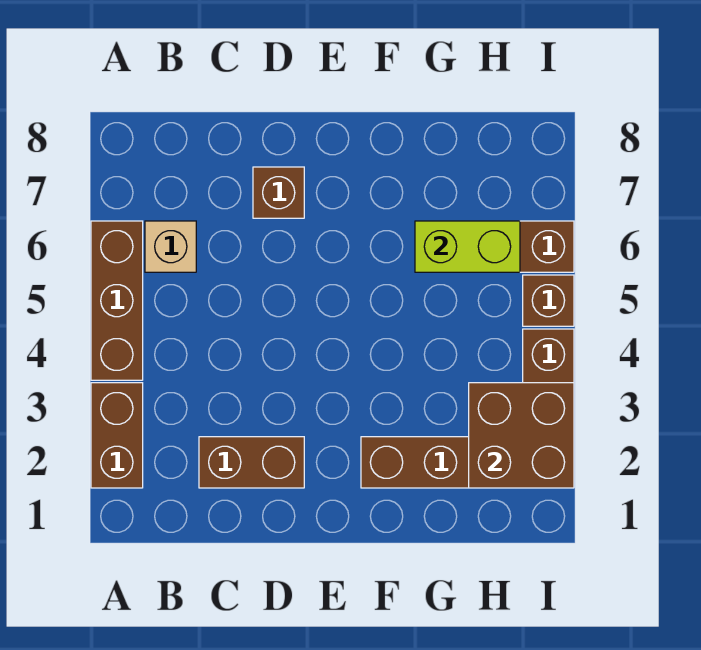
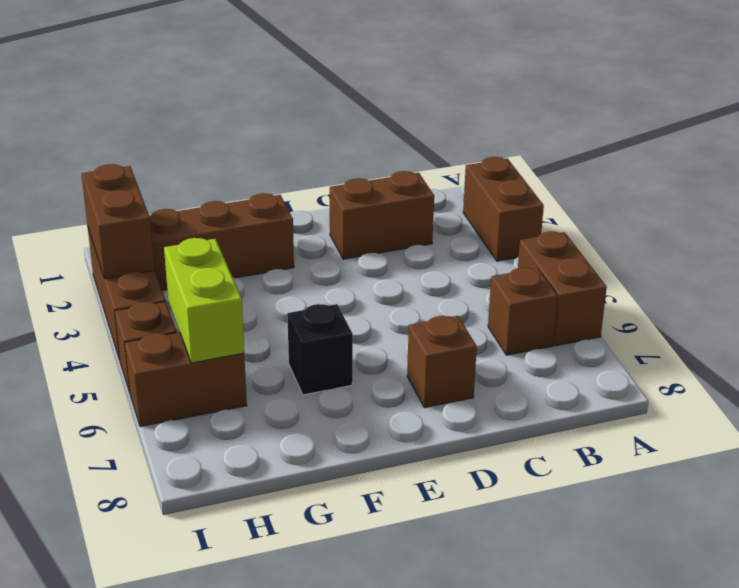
brown brick A4:A6 level 1 -> brown brick A5:A6 level 1
tan brick B6 level 1 -> brown brick B6 level 1
none -> black brick F6 level 1
lime brick G6:H6 level 2 -> lime brick H5:H6 level 2
brown brick H2:I3 level 2 -> brown brick I2:I3 level 2

